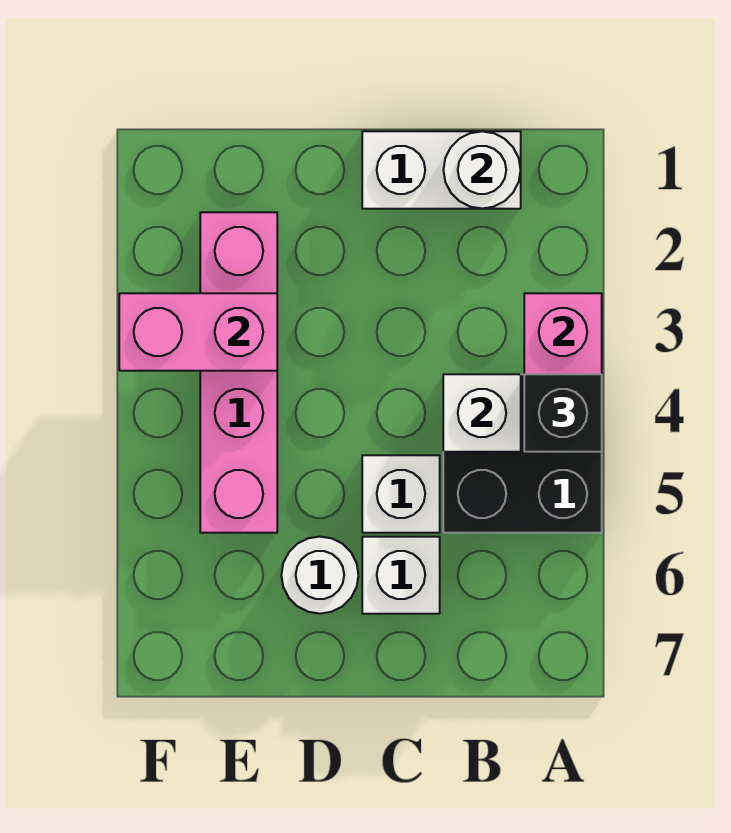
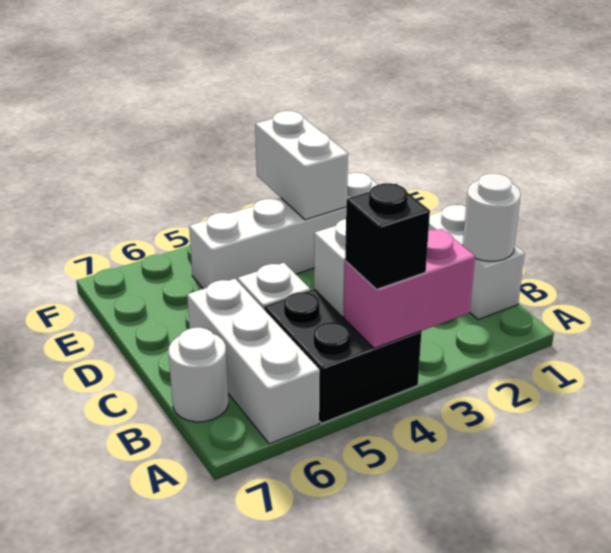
white brick C6 level 1 -> white brick A6:C6 level 1
white round brick D6 level 1 -> white round brick B7 level 1
pink brick E2:E5 level 1 -> white brick E2:E5 level 1
pink brick E3:F3 level 2 -> white brick E3:F3 level 2

